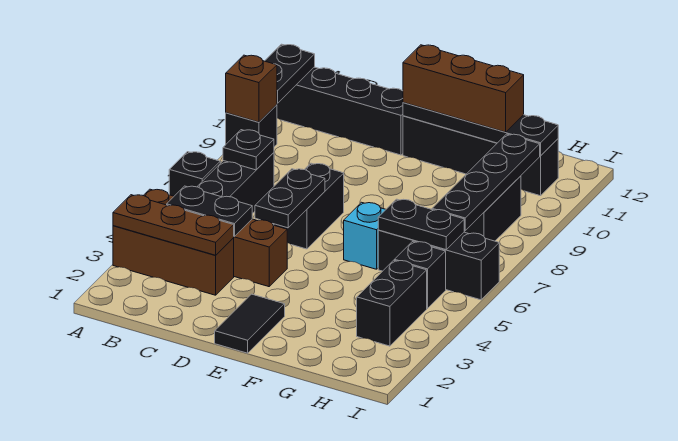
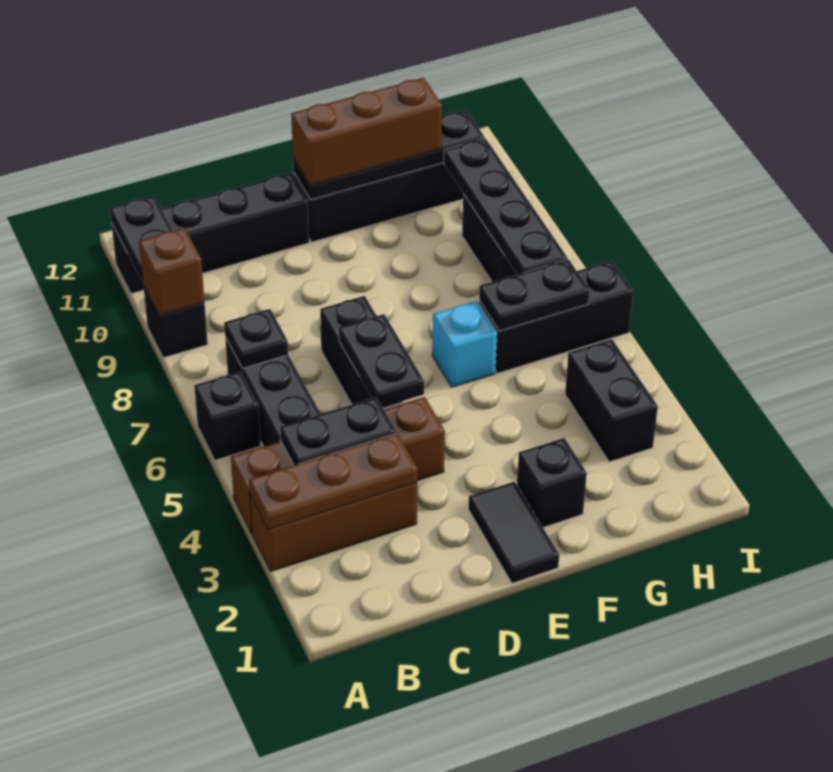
black brick H5 level 1 -> black brick F2 level 1

